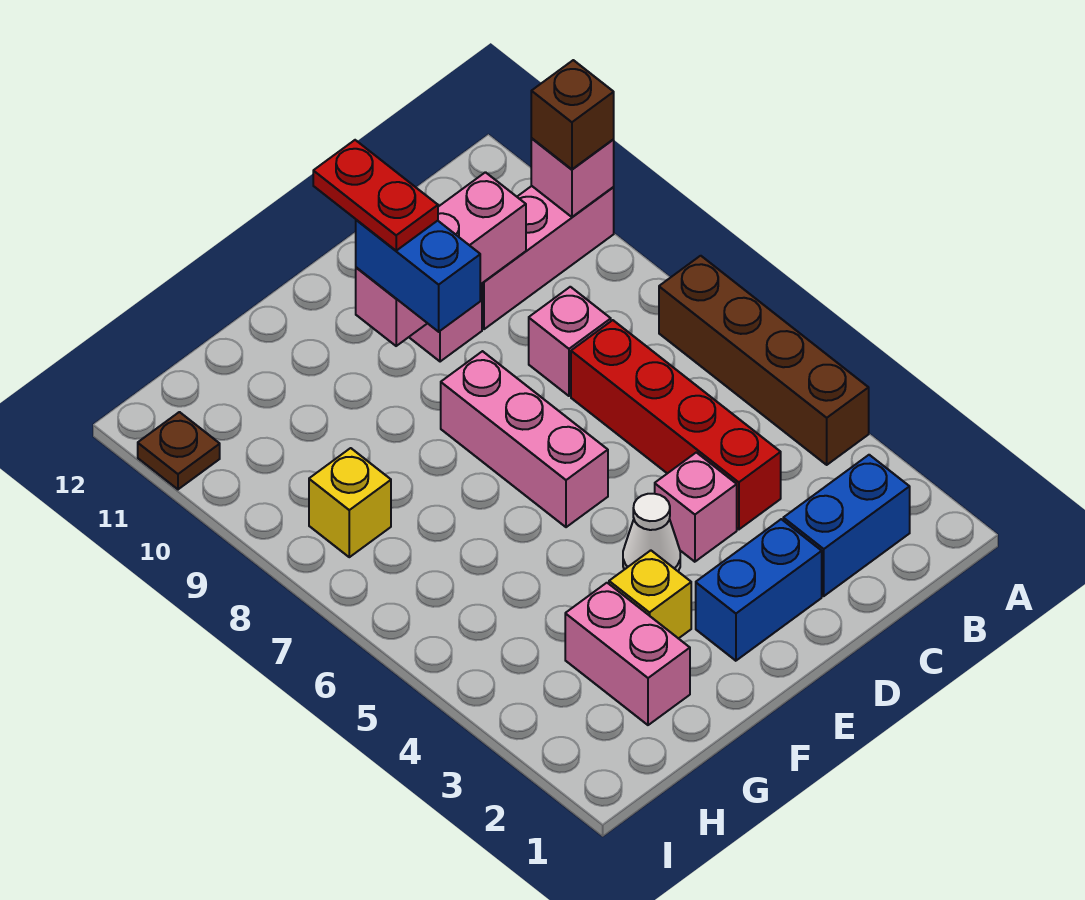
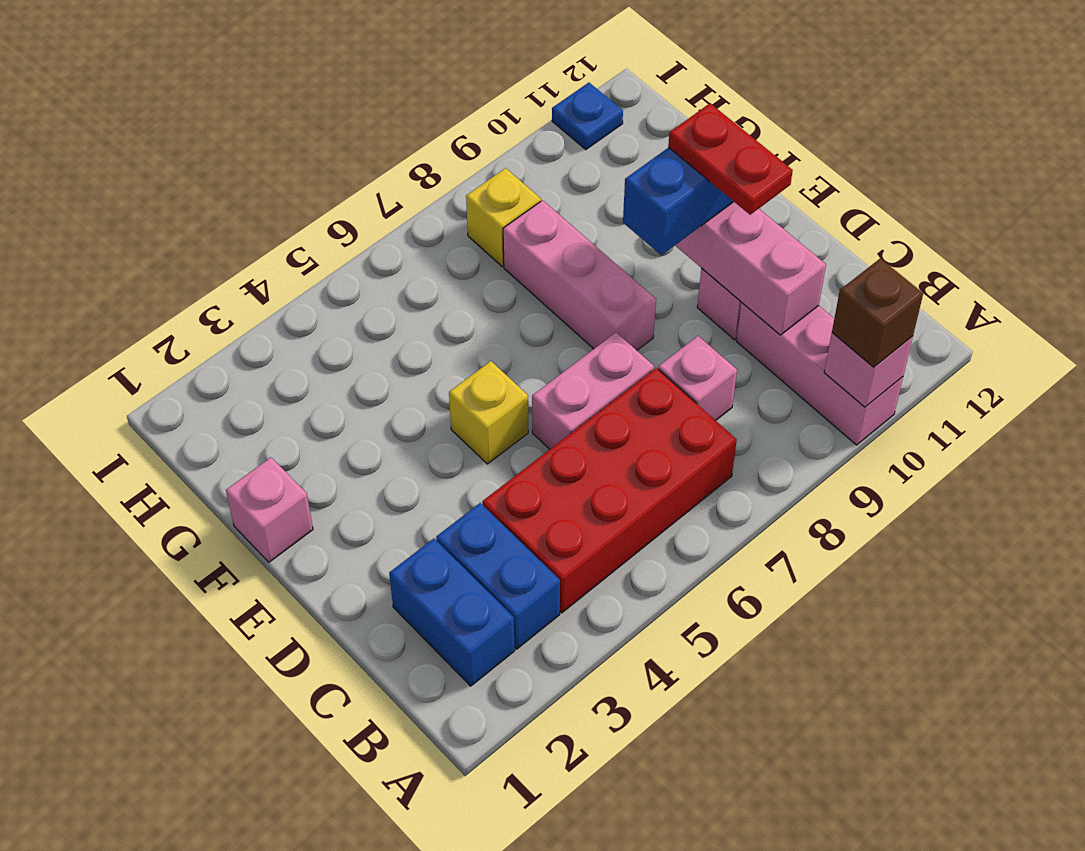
brown brick A4:A7 level 1 -> none
red brick C4:C7 level 1 -> red brick B4:C7 level 1
blue brick D2:E2 level 1 -> blue brick B3:C3 level 1
pink brick D4 level 1 -> pink brick F1 level 1
white cone E4 level 1 -> none
pink brick E6:E8 level 1 -> pink brick E8:G8 level 1
red plate E10:E11 level 4 -> red plate D10:E10 level 4
yellow brick F3 level 1 -> yellow brick E5 level 1
pink brick G2:G3 level 1 -> pink brick D6:D7 level 1
brown plate I11 level 1 -> blue plate I11 level 1

